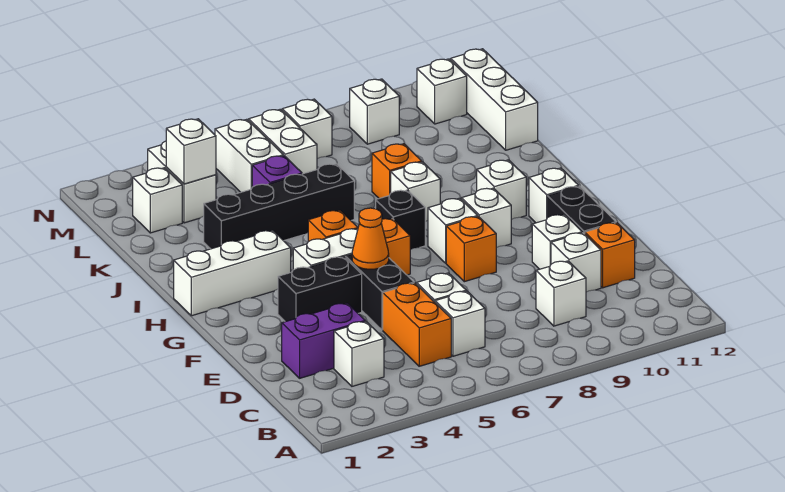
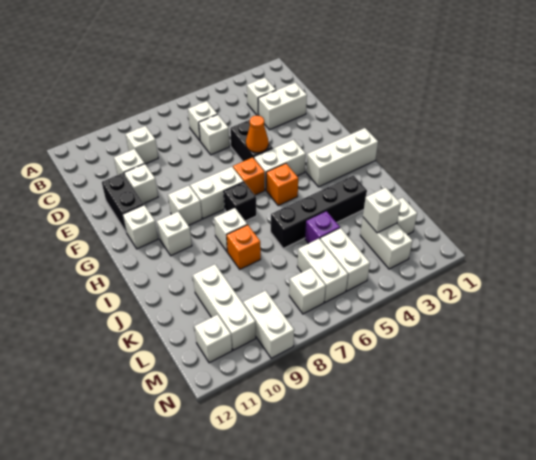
orange brick C5:D5 level 1 -> none
purple brick D2:D3 level 1 -> white brick D2:D3 level 1
orange brick D11 level 1 -> none
black brick F3:F4 level 1 -> none
orange brick F8 level 1 -> none
white brick G8 level 1 -> white brick G7:G8 level 1
white brick K12:M12 level 1 -> white brick K10:M10 level 1
white brick M9 level 1 -> white brick M9:N9 level 1

